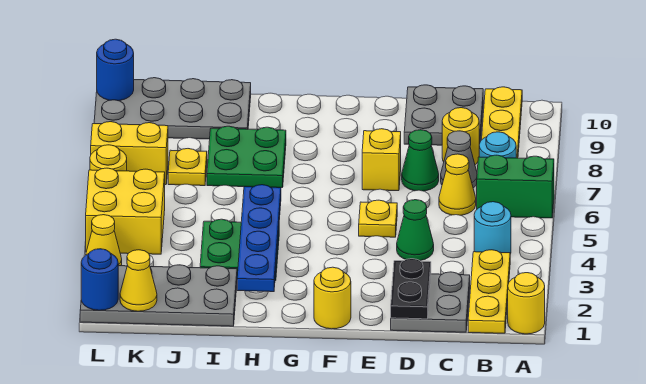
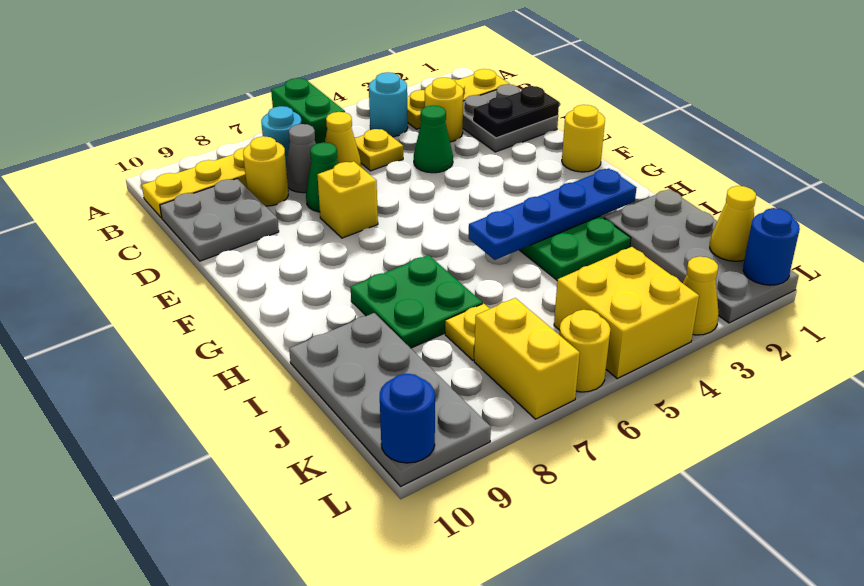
yellow round brick A1 level 1 -> yellow round brick C3 level 1
yellow plate E5 level 1 -> yellow plate C5 level 1

